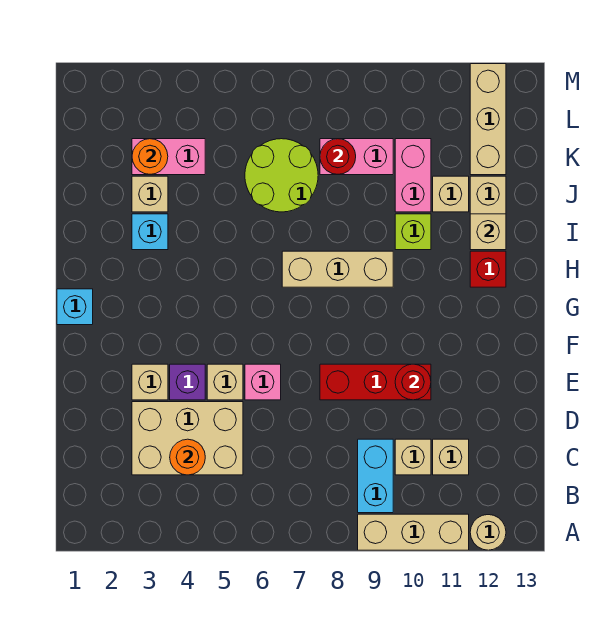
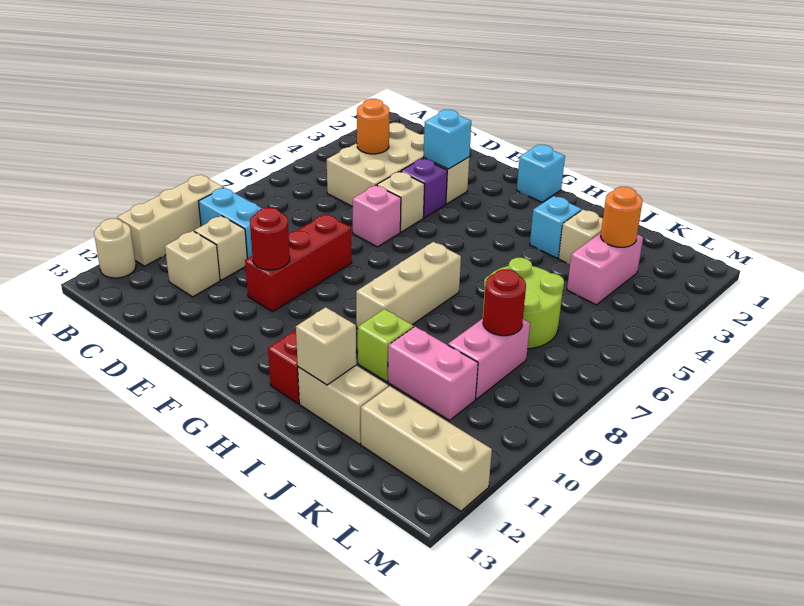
none -> cyan brick E3 level 2
tan brick J11 level 1 -> none

